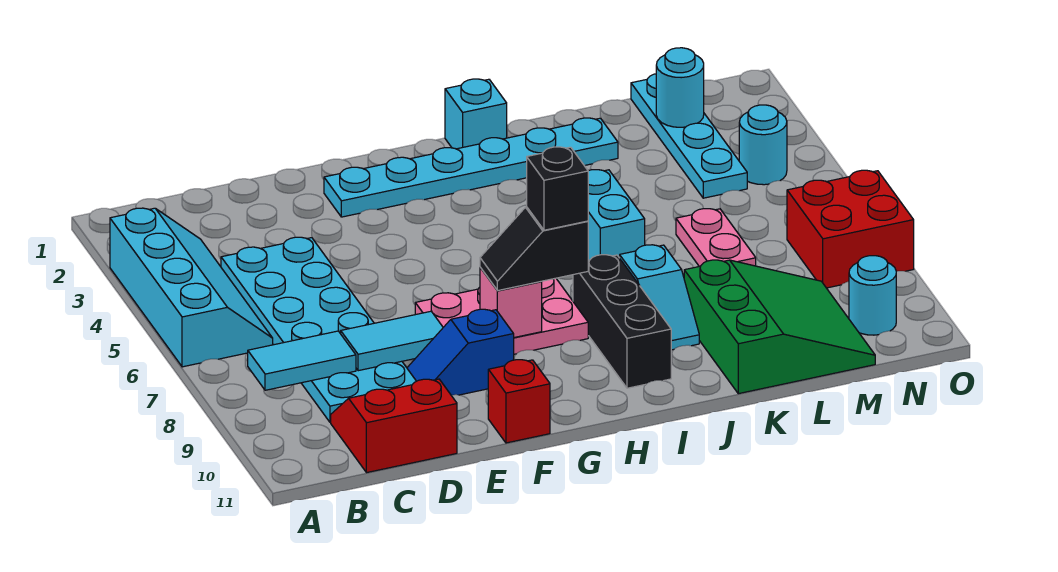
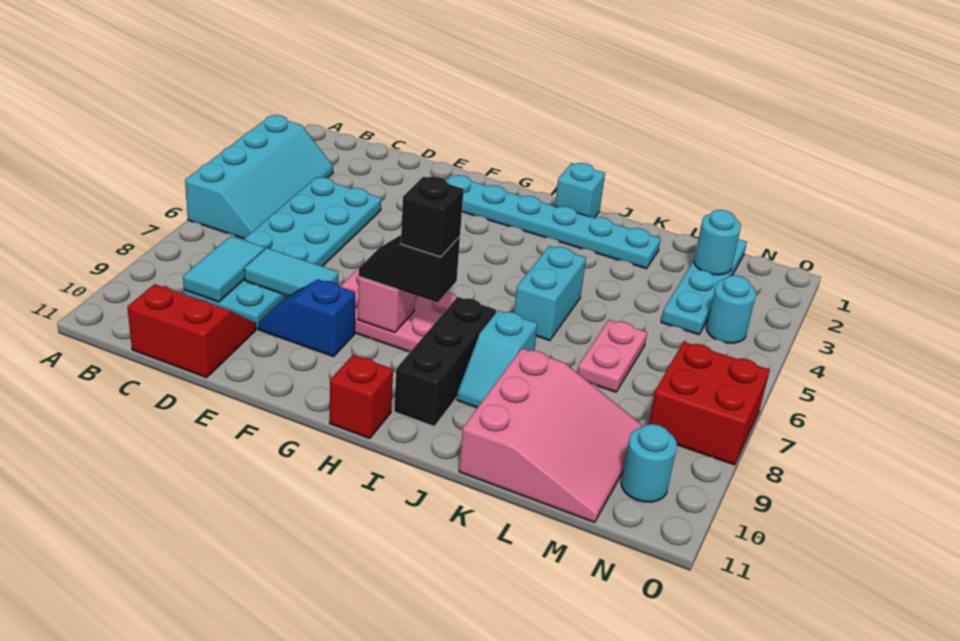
cyan tile B8:C8 level 2 -> cyan tile C8:C9 level 2
red brick F11 level 1 -> red brick H11 level 1
green slope K9:M11 level 1 top K -> pink slope K9:M11 level 1 top K

